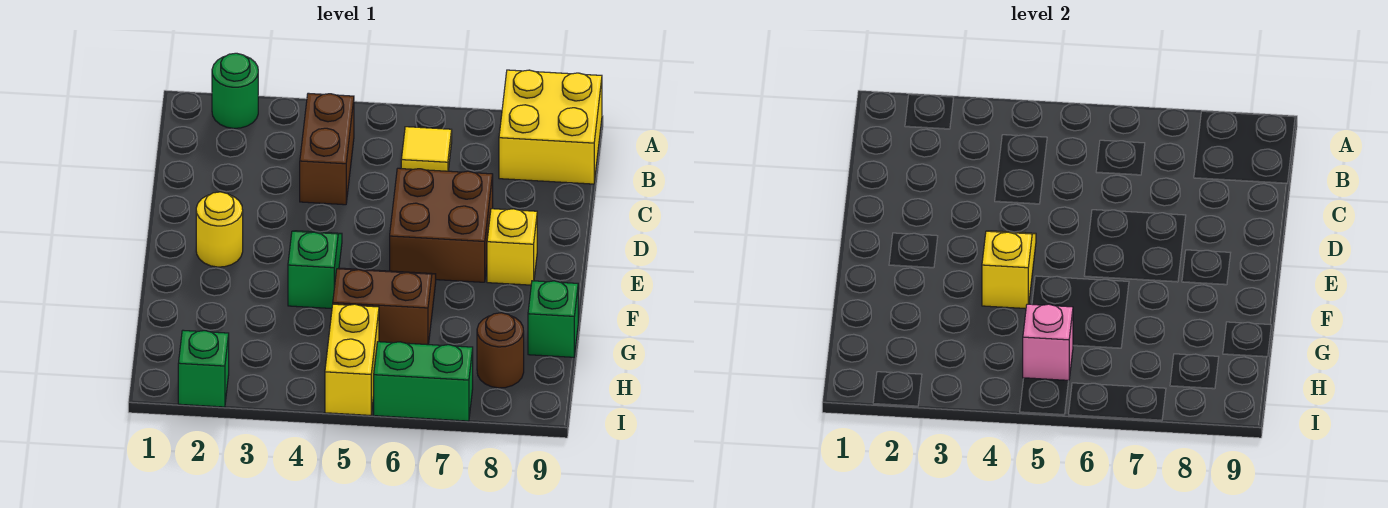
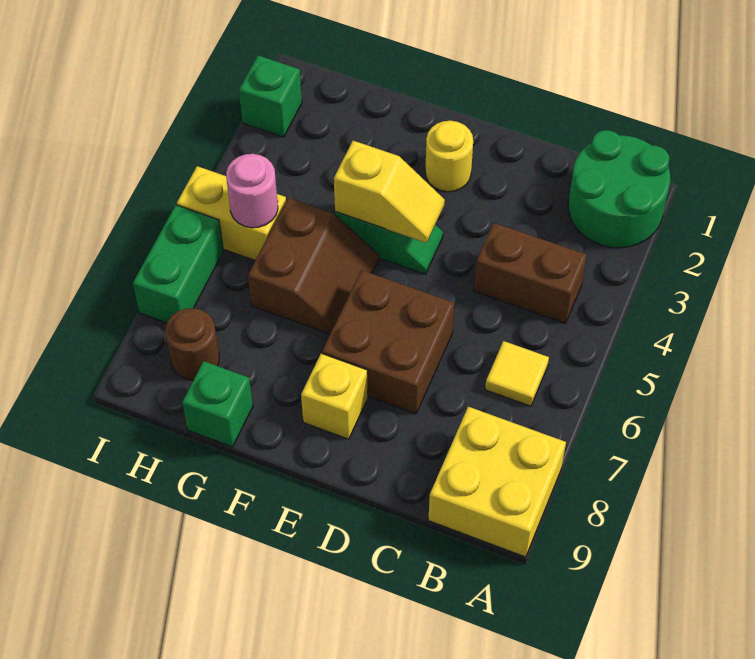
green round brick A2 level 1 -> green round brick A1:B2 level 1
pink brick H5 level 2 -> pink round brick H5 level 2

